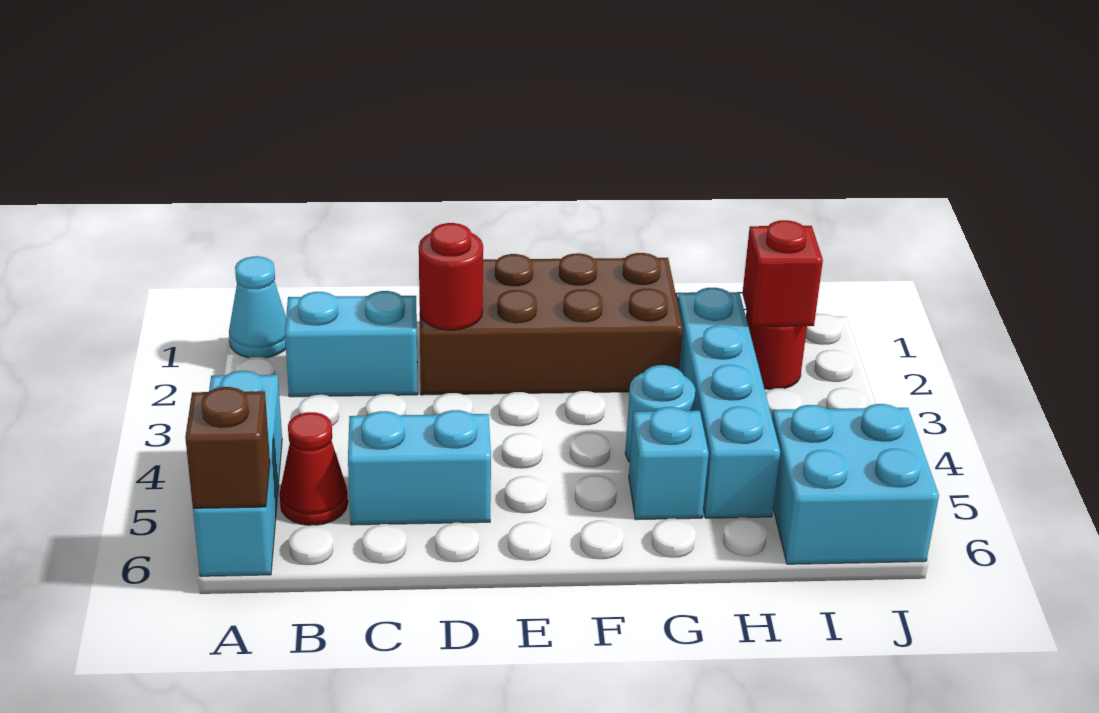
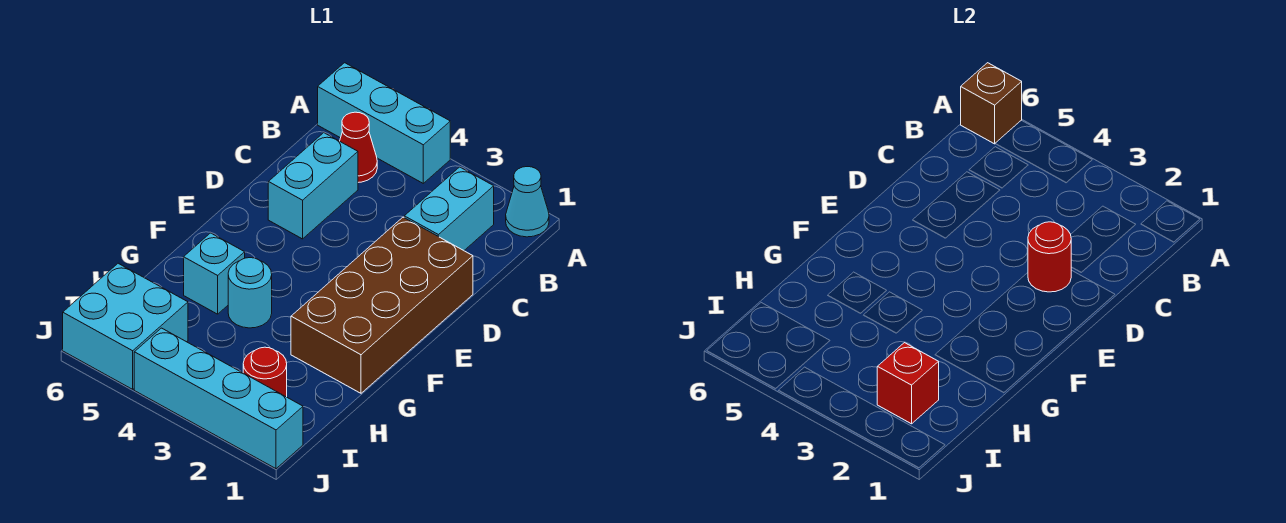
cyan brick H2:H5 level 1 -> cyan brick J1:J4 level 1

